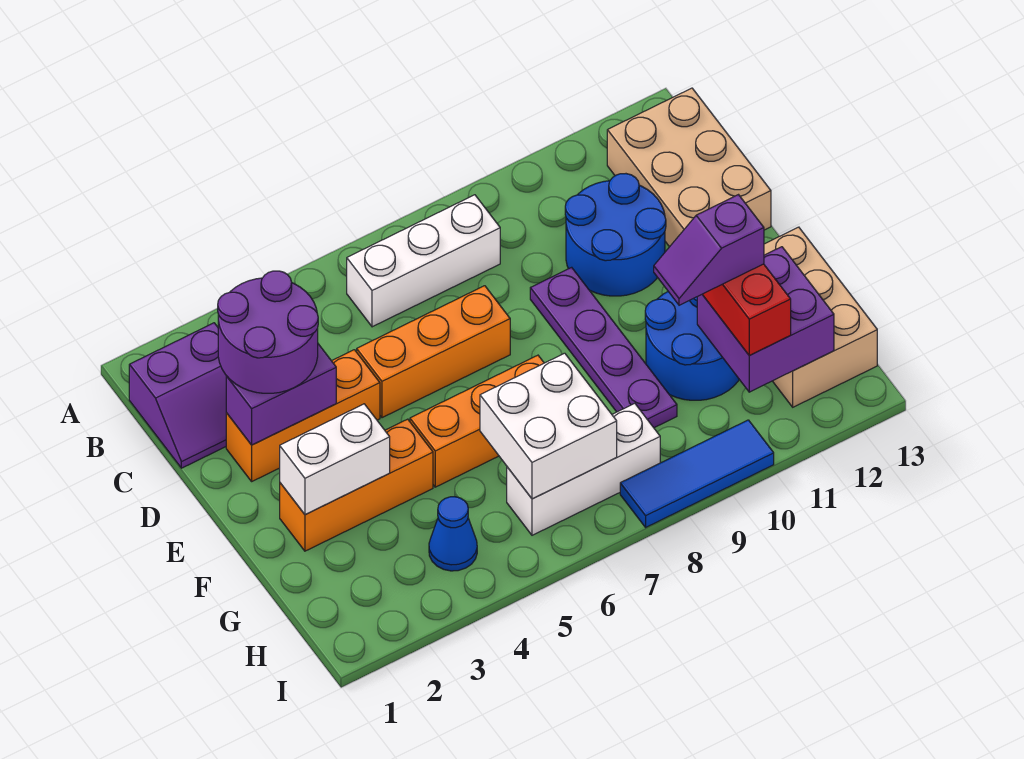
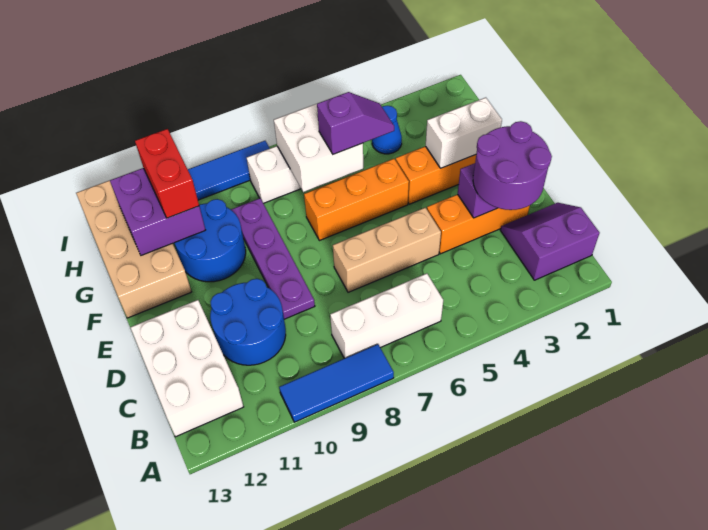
none -> blue tile A8:A10 level 1
tan brick B12:D13 level 1 -> white brick B12:D13 level 1
orange brick D5:D7 level 1 -> tan brick D5:D7 level 1
tan brick F12:H13 level 1 -> tan brick F12:I13 level 1
purple slope G10:G11 level 4 top 11 -> purple slope G5:G6 level 3 top 6

